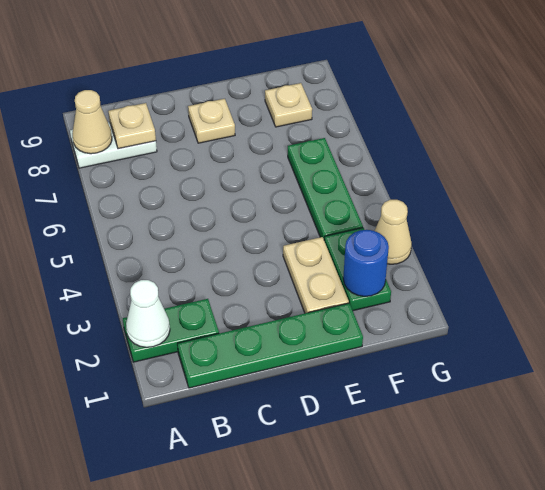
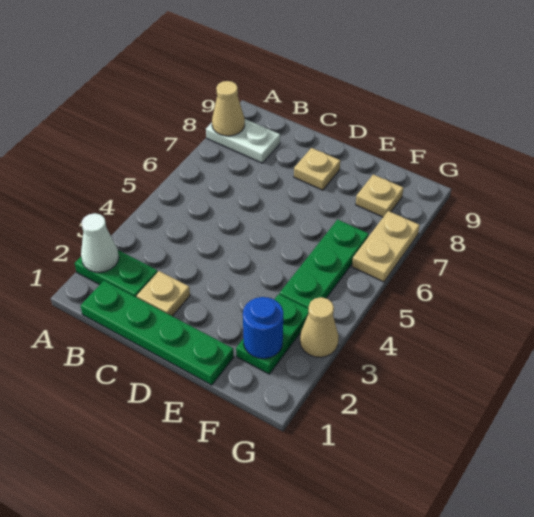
tan plate B8 level 2 -> tan plate C2 level 1
tan plate E2:E3 level 1 -> tan plate G6:G7 level 1

